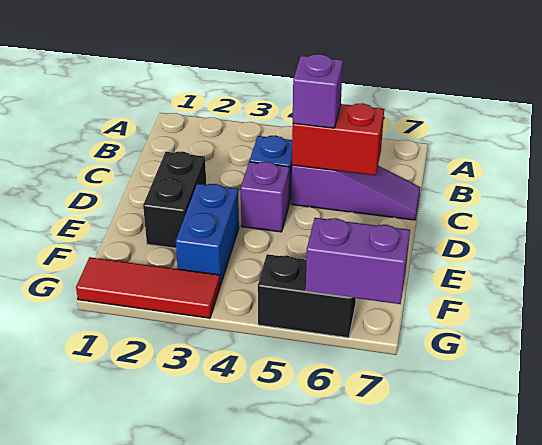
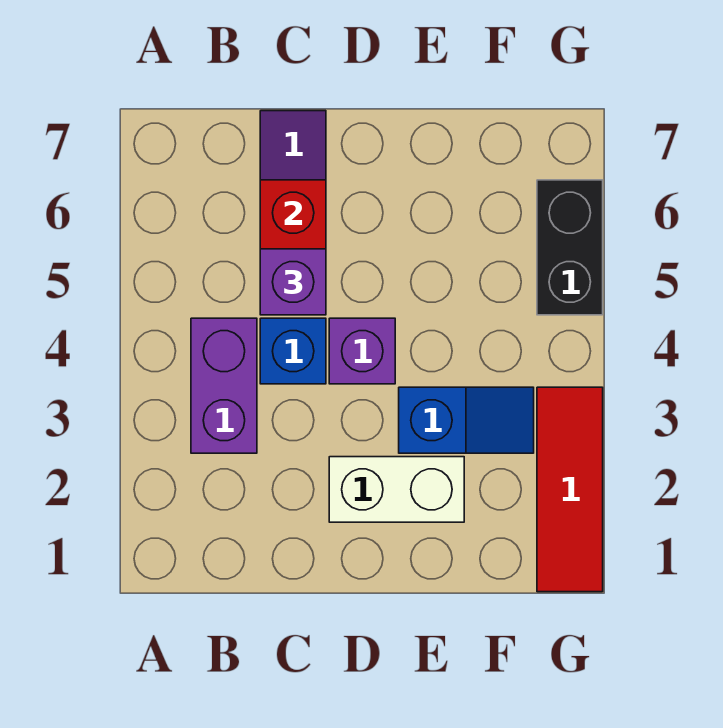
black brick D2:E2 level 1 -> white brick D2:E2 level 1
blue brick E3:F3 level 1 -> blue slope E3:F3 level 1 top E
purple brick G6:G7 level 2 -> purple brick B3:B4 level 1

